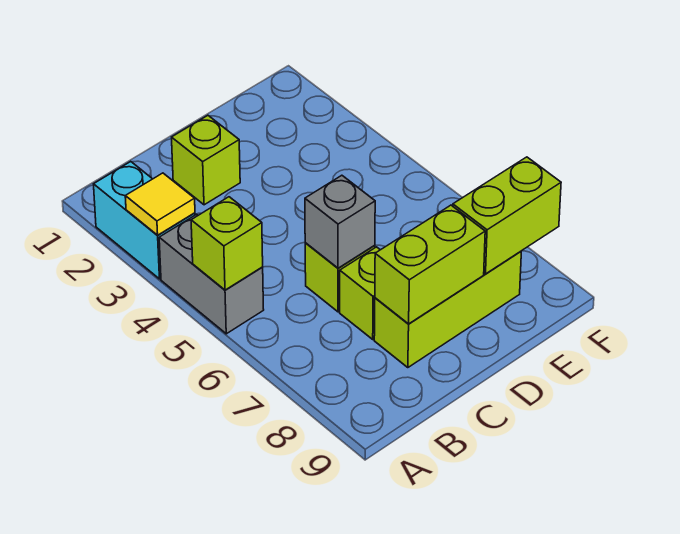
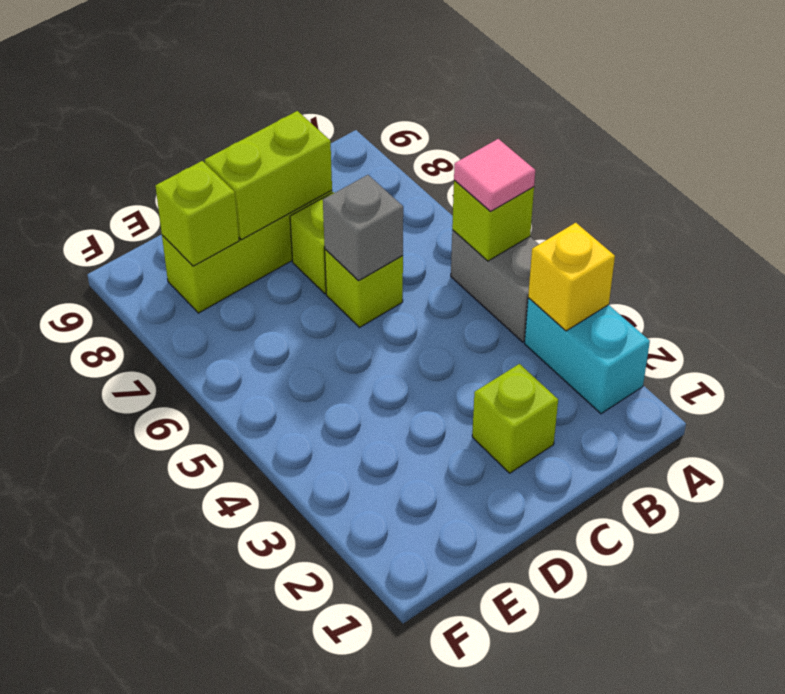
yellow tile A3 level 2 -> yellow brick A3 level 2
none -> pink tile A5 level 3
lime brick E8:F8 level 2 -> lime brick E8 level 2

